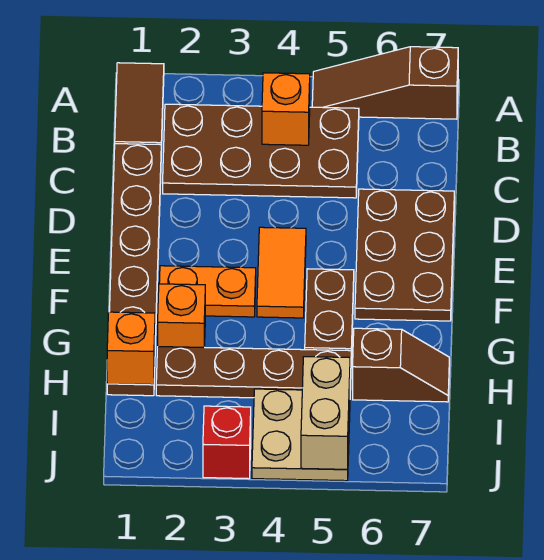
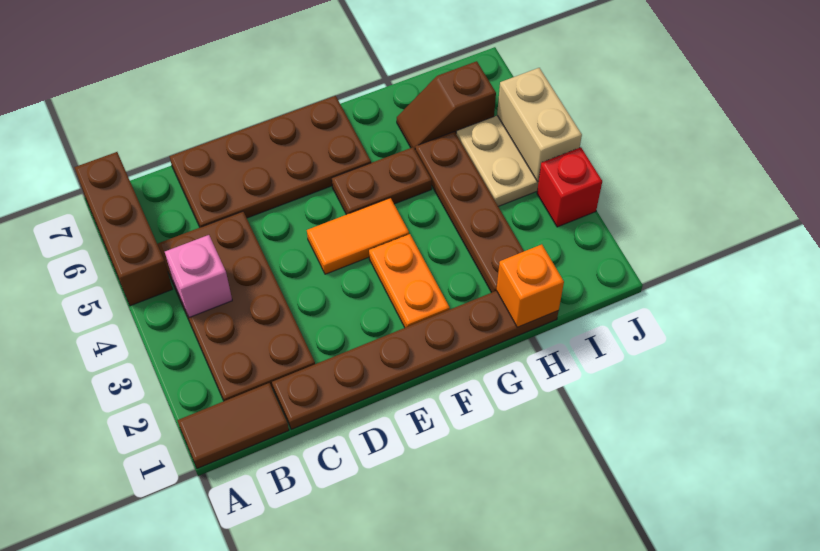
brown slope A5:A7 level 1 top 7 -> brown brick A5:A7 level 1
orange brick B4 level 2 -> pink brick B4 level 2
brown plate D6:F7 level 1 -> brown plate C6:F7 level 1
orange brick G2 level 1 -> none
brown slope H6:H7 level 1 top 6 -> brown slope H6:I6 level 1 top I
tan brick I5:J5 level 2 -> tan brick J4:J5 level 2

